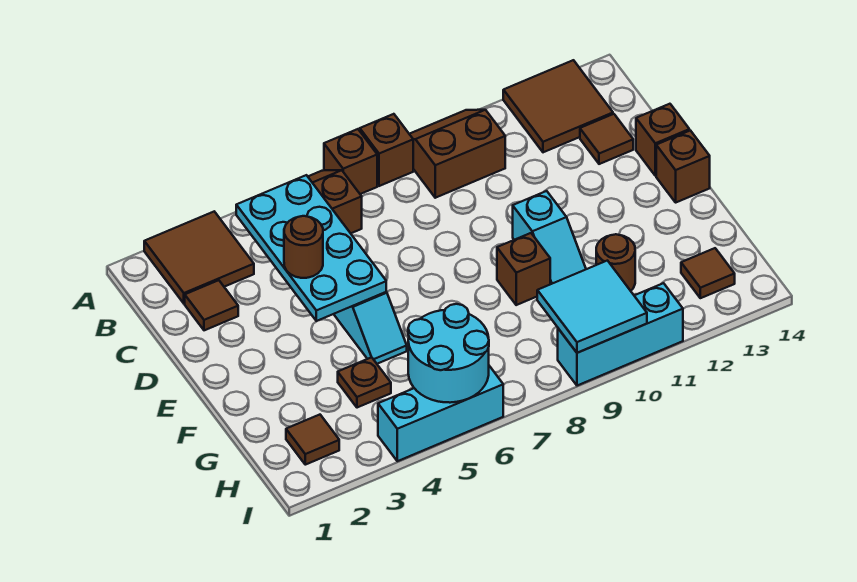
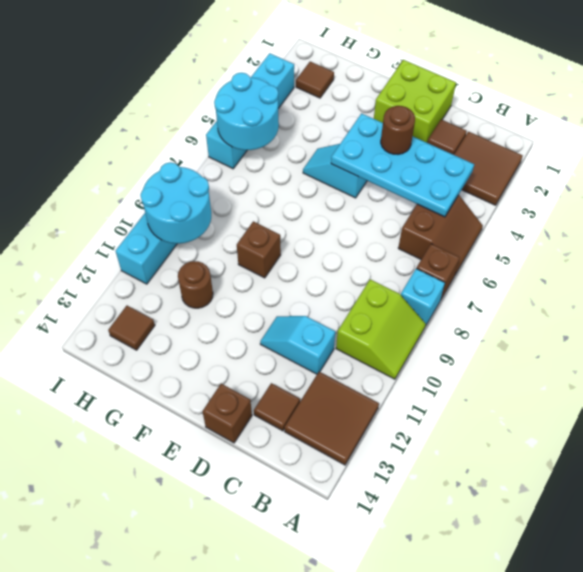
brown brick A8 level 1 -> cyan brick A8 level 1
brown slope A9:B10 level 1 top B -> lime slope A9:B10 level 1 top B
none -> lime brick D1:E2 level 1
cyan slope E10:F10 level 1 top E -> cyan slope C11:D11 level 1 top C
brown brick E14 level 1 -> none
brown plate G4 level 1 -> none
cyan tile H9:I10 level 2 -> cyan round brick H9:I10 level 2
cyan brick I4:I6 level 1 -> cyan brick I3:I6 level 1

